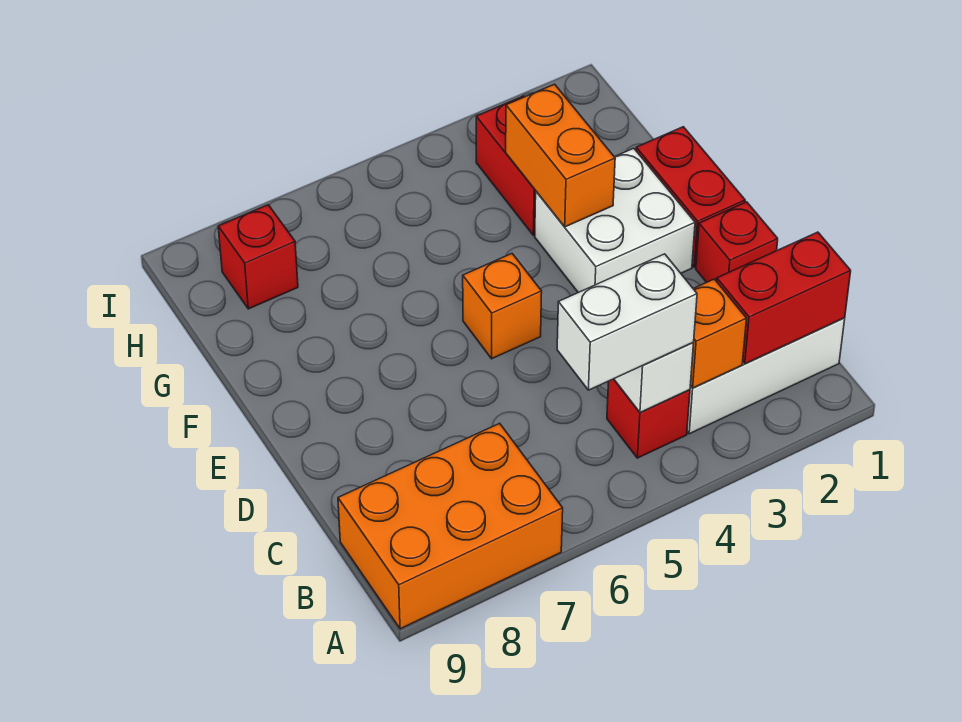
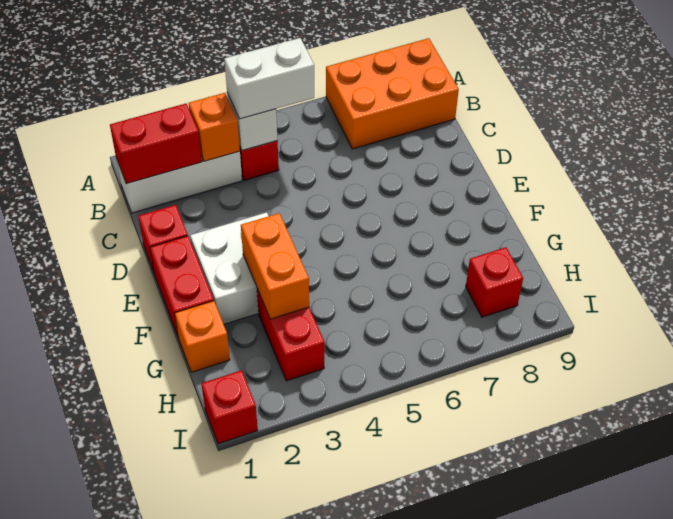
orange brick E5 level 1 -> orange brick G1 level 1
none -> red brick I1 level 1

